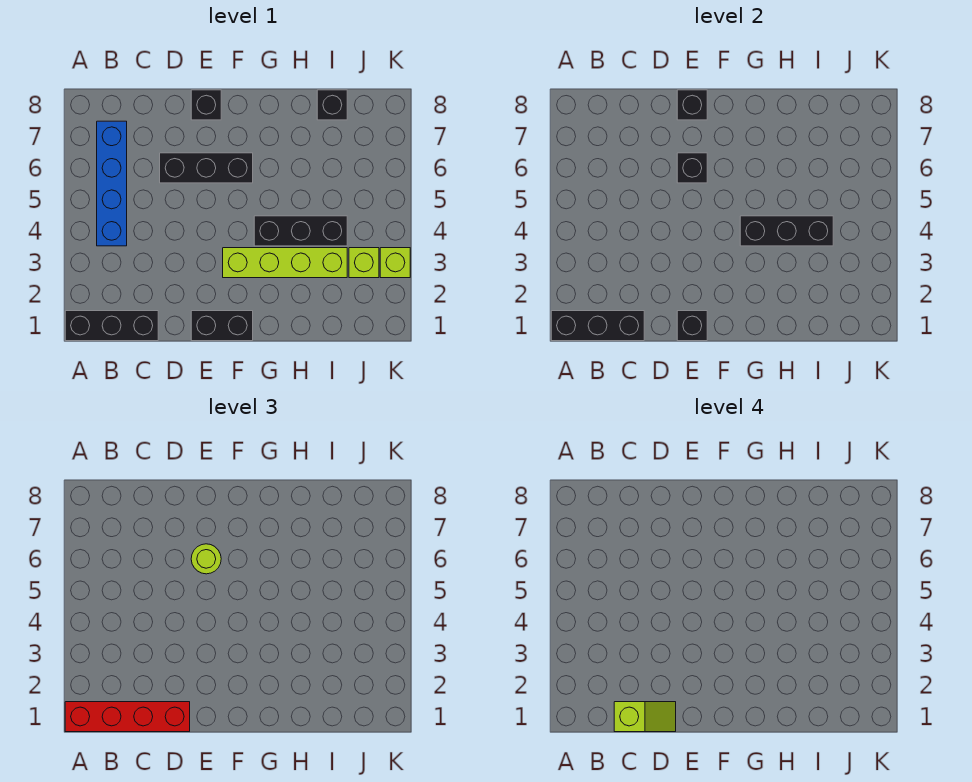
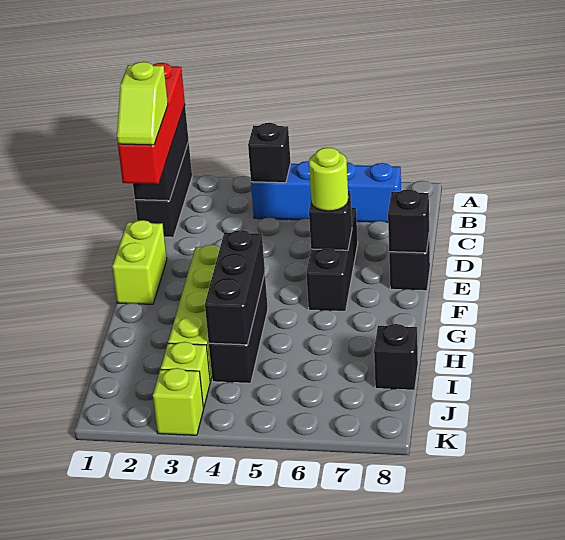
black brick E1:F1 level 1 -> lime brick E1:F1 level 1
black brick E1 level 2 -> black brick B4 level 2

